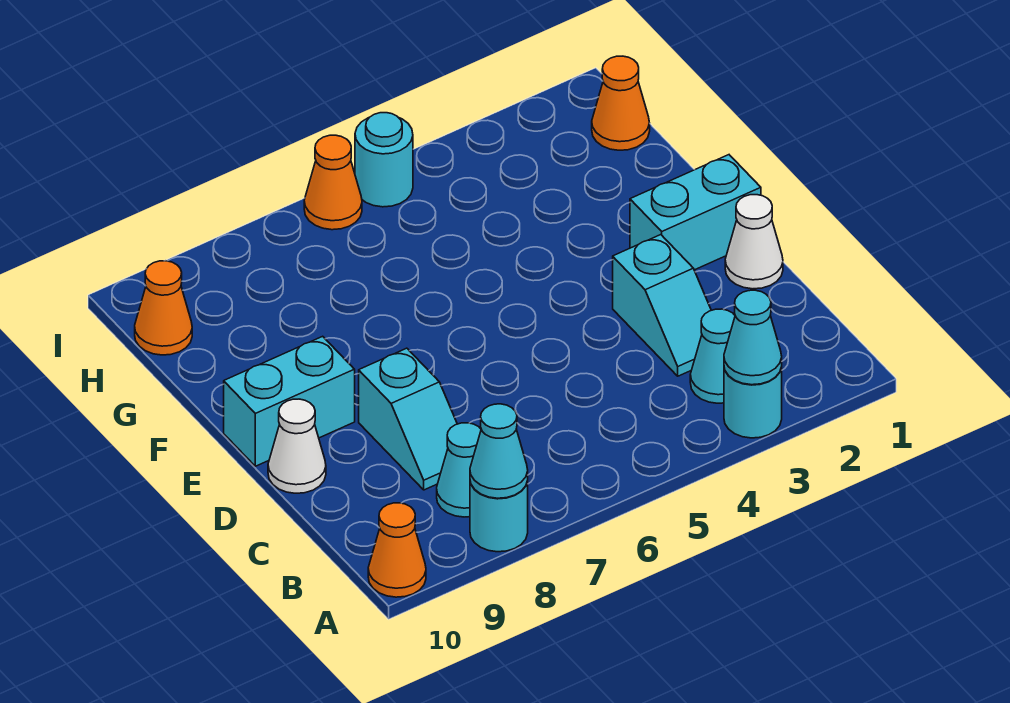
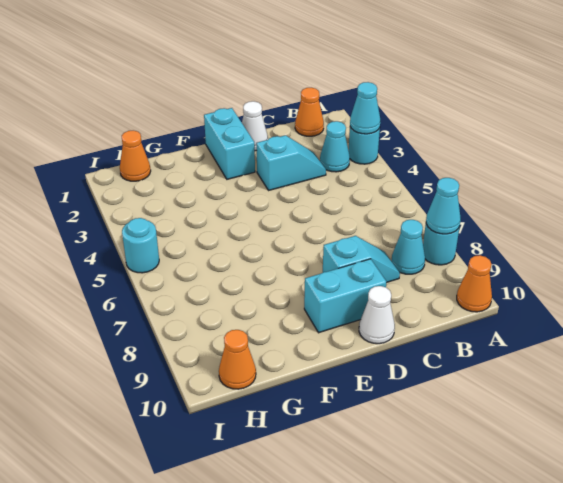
cyan brick E9:E10 level 1 -> cyan brick D9:E9 level 1
orange cone I6 level 1 -> orange cone B1 level 1

